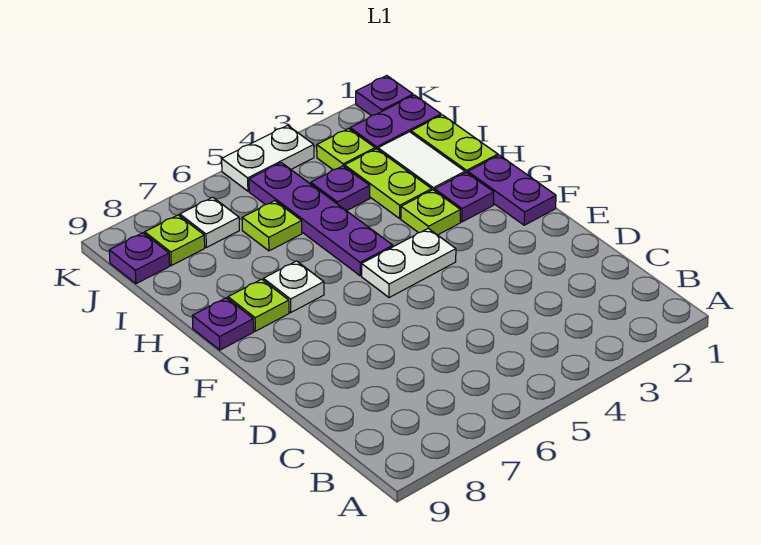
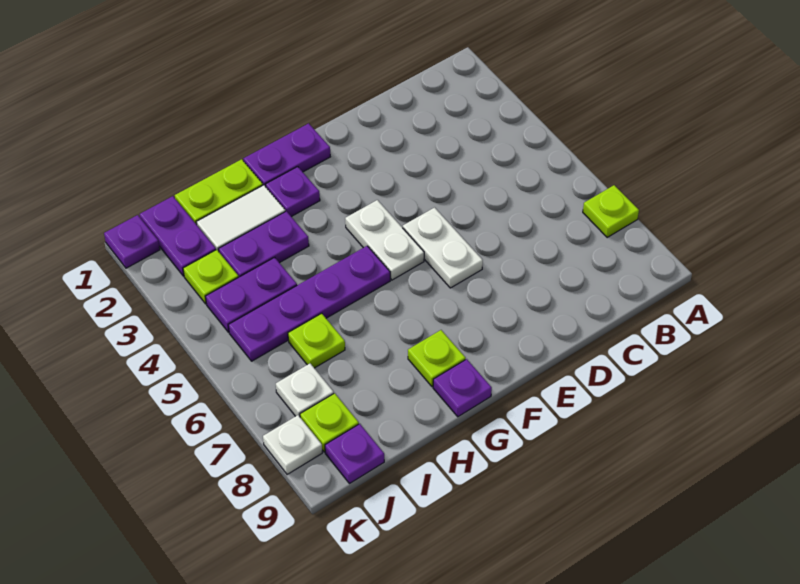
lime plate G3 level 1 -> lime plate A7 level 1
white plate G7 level 1 -> white plate K8 level 1
lime plate H3:I3 level 1 -> purple plate H3:I3 level 1
purple plate I4 level 1 -> purple plate I4:J4 level 1
white plate K4:K5 level 1 -> white plate E5:E6 level 1

